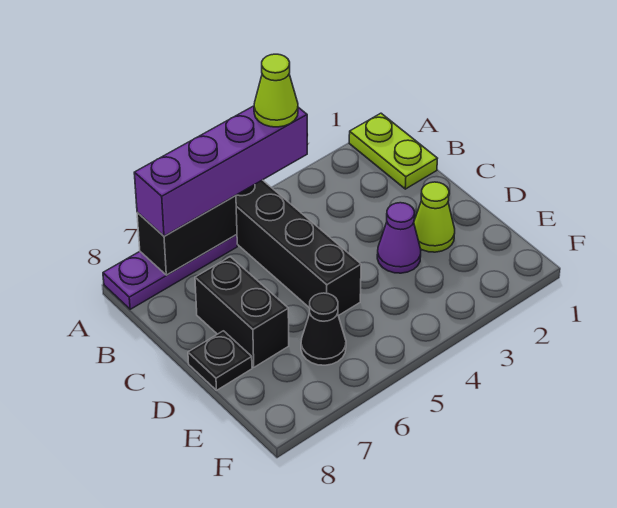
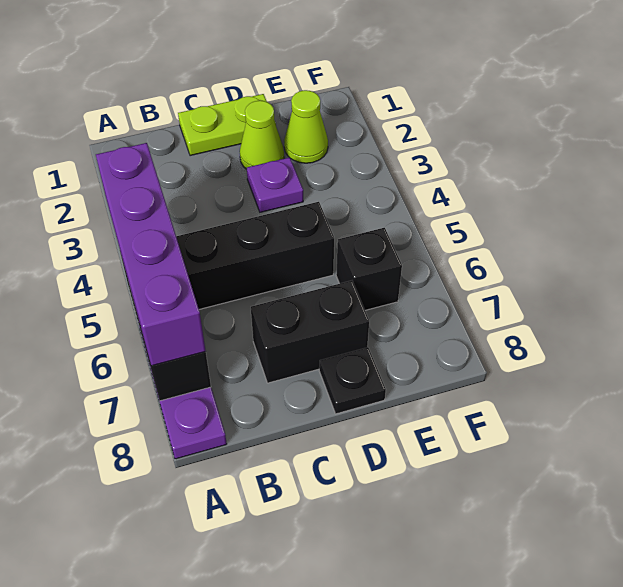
lime plate A1:B1 level 1 -> lime plate C1:D1 level 1
lime cone A4 level 4 -> lime cone E2 level 1
purple cone D3 level 1 -> purple plate D3 level 1
black cone E6 level 1 -> black brick E6 level 1

